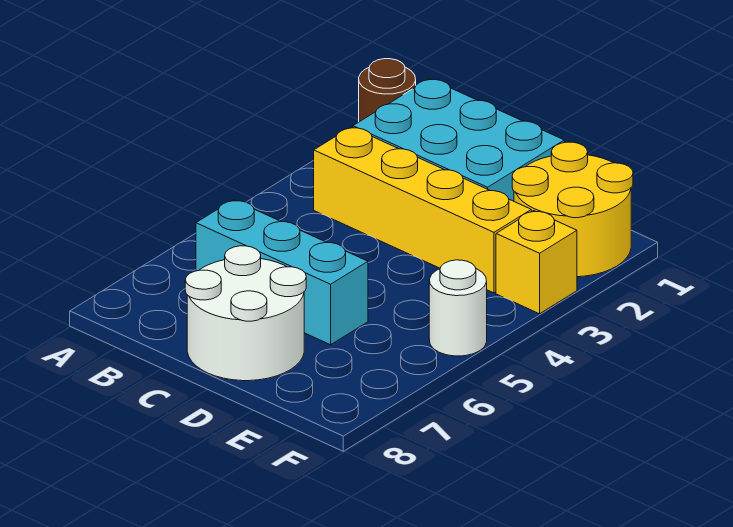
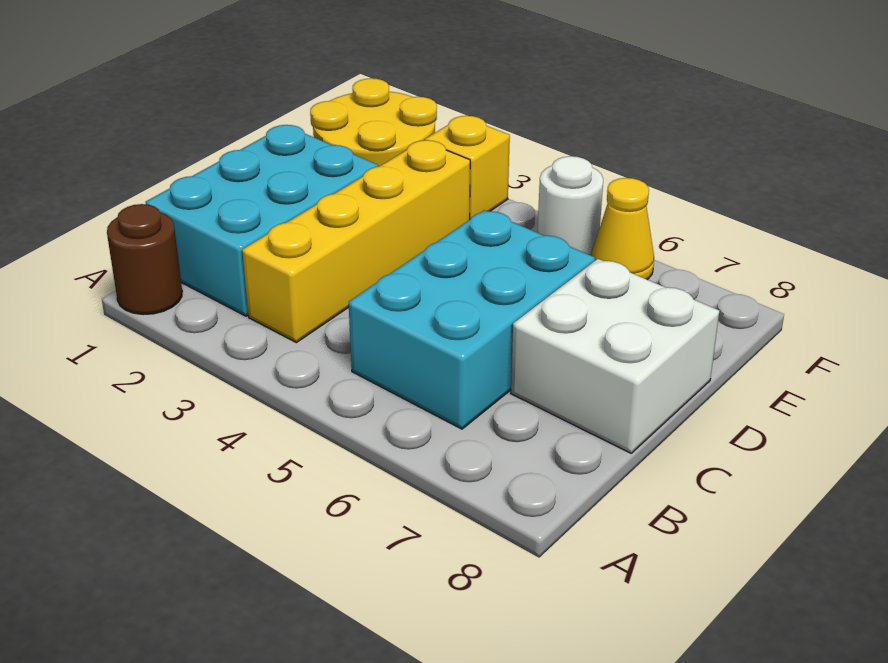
cyan brick B6:D6 level 1 -> cyan brick B5:D6 level 1
white round brick C7:D8 level 1 -> white brick C7:D8 level 1
none -> yellow cone F6 level 1

